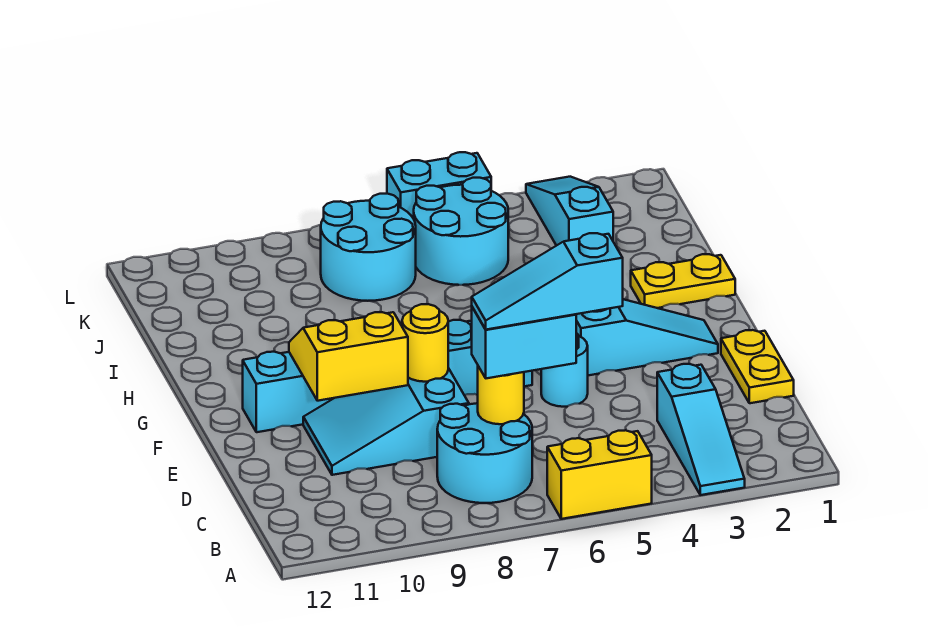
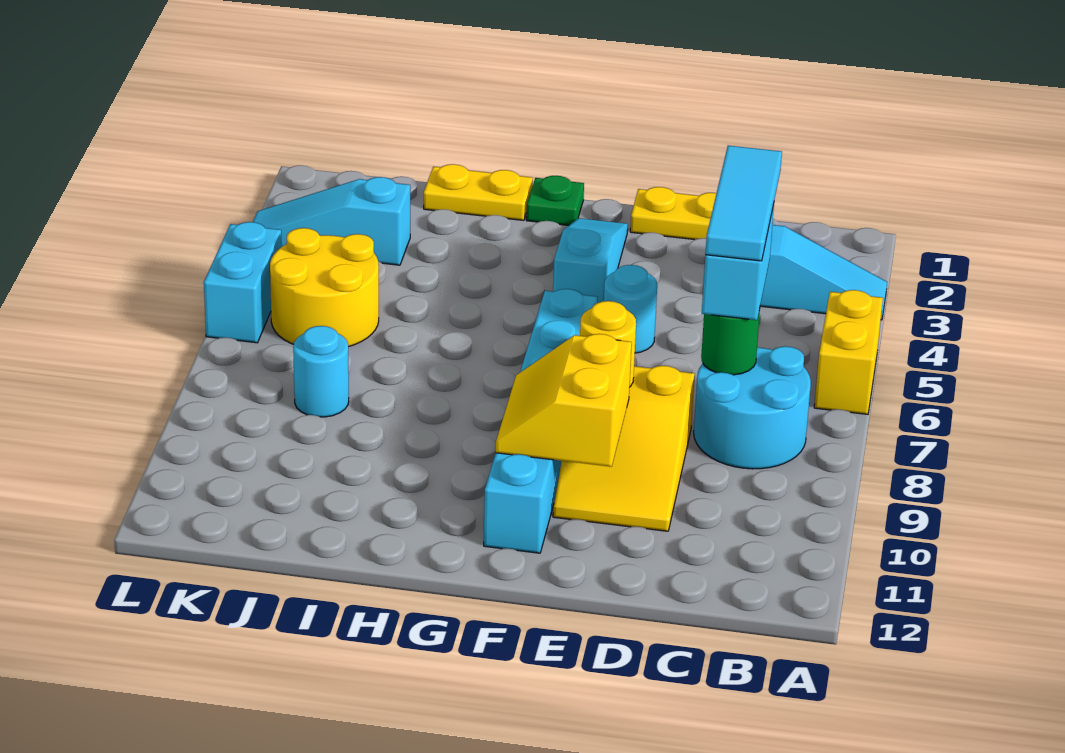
cyan slope C5:C7 level 4 top 5 -> cyan tile C5:C7 level 4
yellow round brick C7 level 2 -> green round brick C7 level 2
cyan slope D8:E10 level 1 top 8 -> yellow slope D8:E10 level 1 top 8
none -> green plate G1 level 1
yellow plate H1:H2 level 1 -> yellow plate H1:I1 level 1
cyan round brick J5:K6 level 1 -> yellow round brick J5:K6 level 1
cyan round brick J7:K8 level 1 -> cyan round brick J8 level 1

